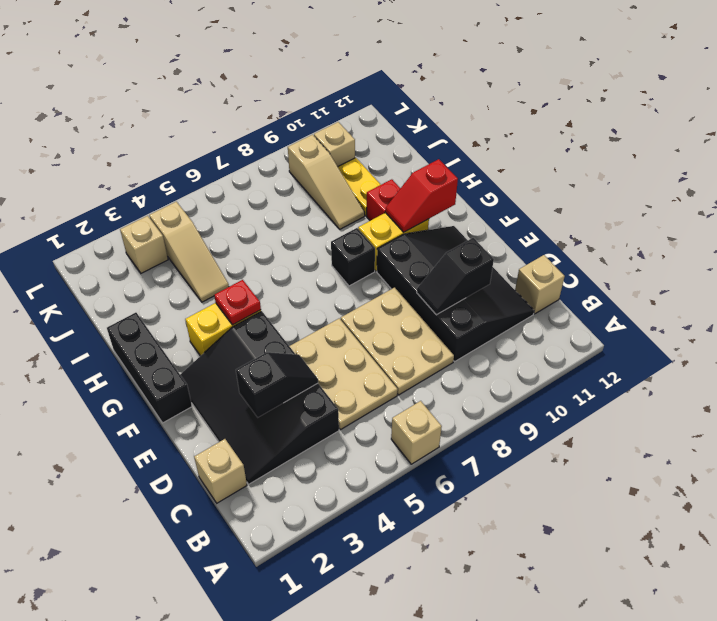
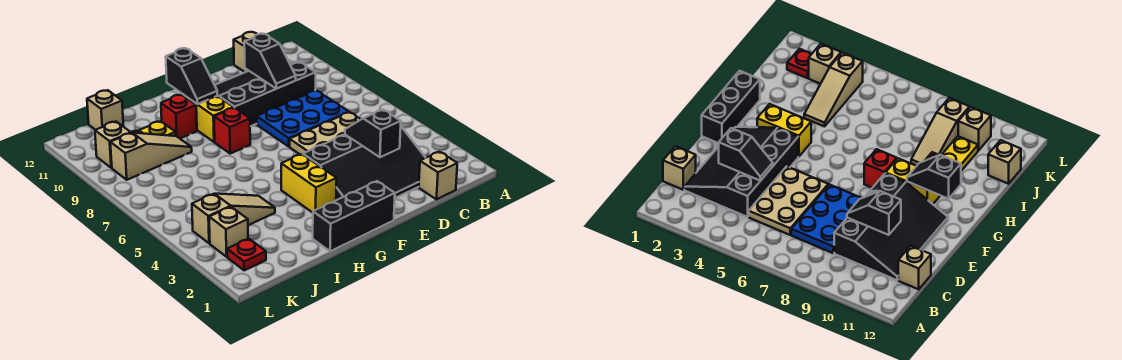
tan brick A6 level 1 -> tan brick J12 level 1
tan plate C7:E8 level 1 -> blue plate C7:E8 level 1
red plate G4 level 2 -> red plate K2 level 1
black brick G8 level 1 -> red brick G8 level 1
red slope G10:G11 level 2 top 11 -> black slope G10:G11 level 2 top 11

